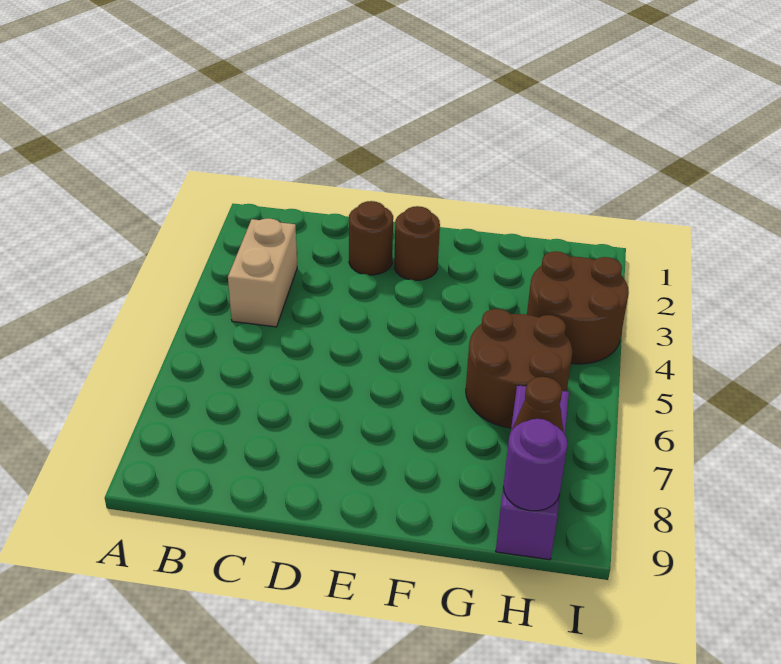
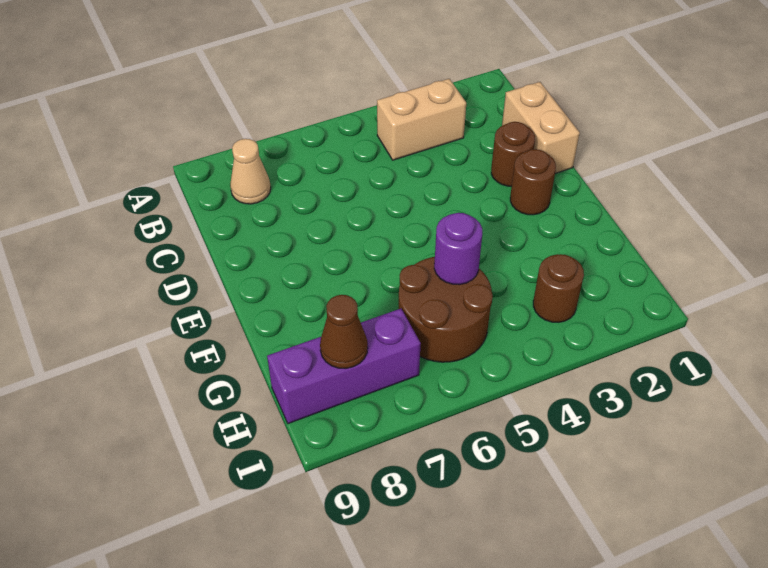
none -> tan cone B8 level 1
none -> tan brick C1:D1 level 1
brown round brick H3:I4 level 1 -> brown round brick H3 level 1
purple round brick H9 level 2 -> purple round brick G5 level 2

